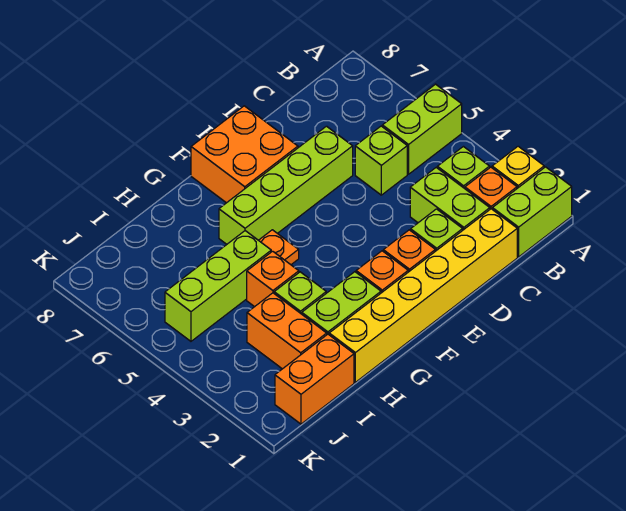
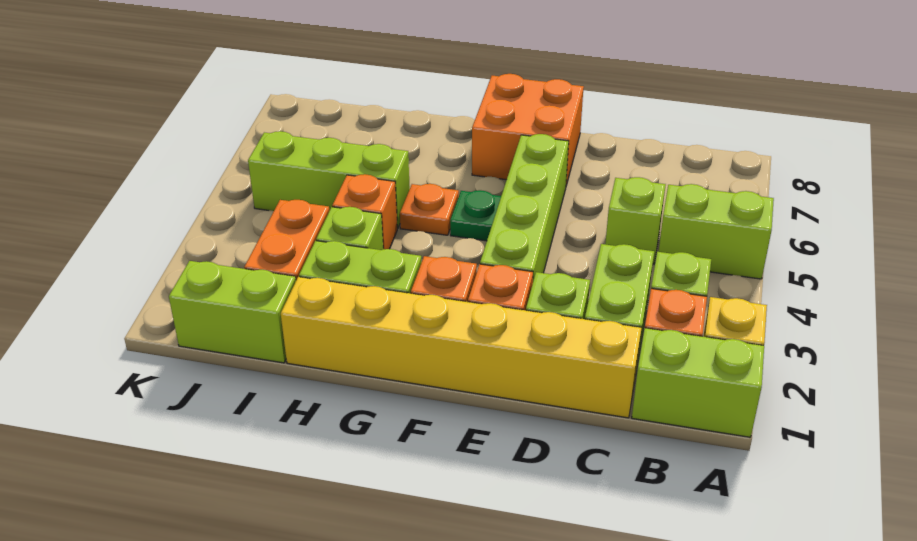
lime brick D6:G6 level 1 -> lime brick E3:E6 level 1
none -> green plate F5 level 1
orange brick I1:J1 level 1 -> lime brick I1:J1 level 1

